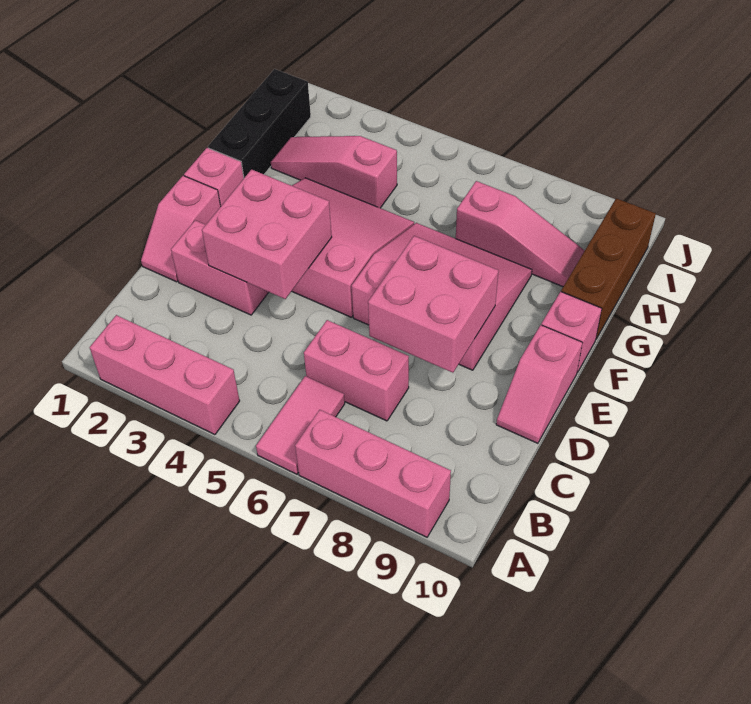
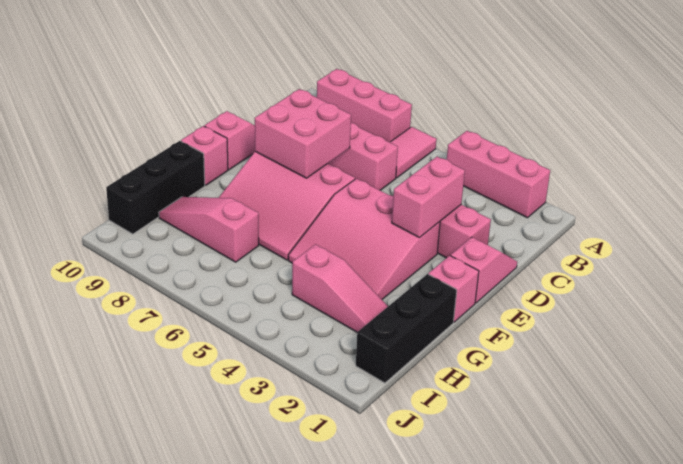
pink brick D3:E4 level 2 -> pink brick D3:E3 level 2
brown brick G10:I10 level 1 -> black brick G10:I10 level 1

